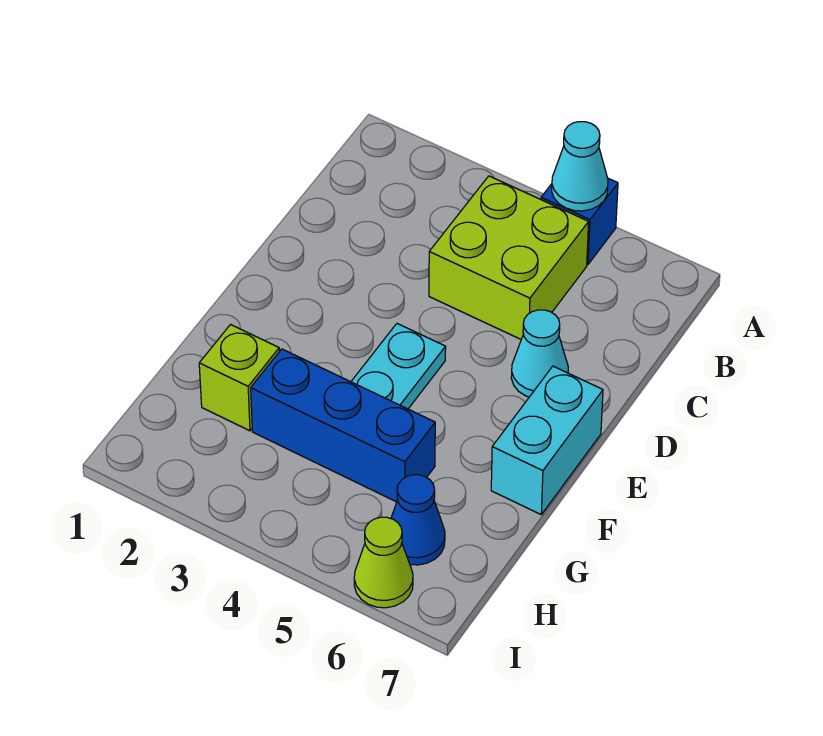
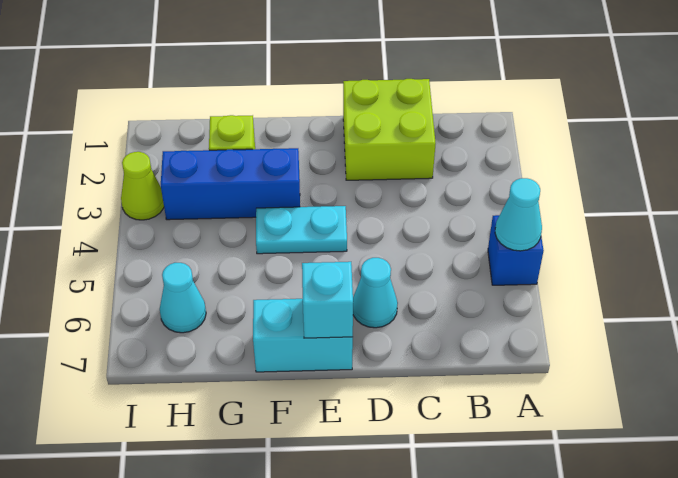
lime brick B4:C5 level 1 -> lime brick C1:D2 level 1
none -> cyan brick E7 level 2
blue brick G3:G5 level 1 -> blue brick F3:H3 level 1
blue cone H6 level 1 -> cyan cone H6 level 1
lime cone I6 level 1 -> lime cone I3 level 1

